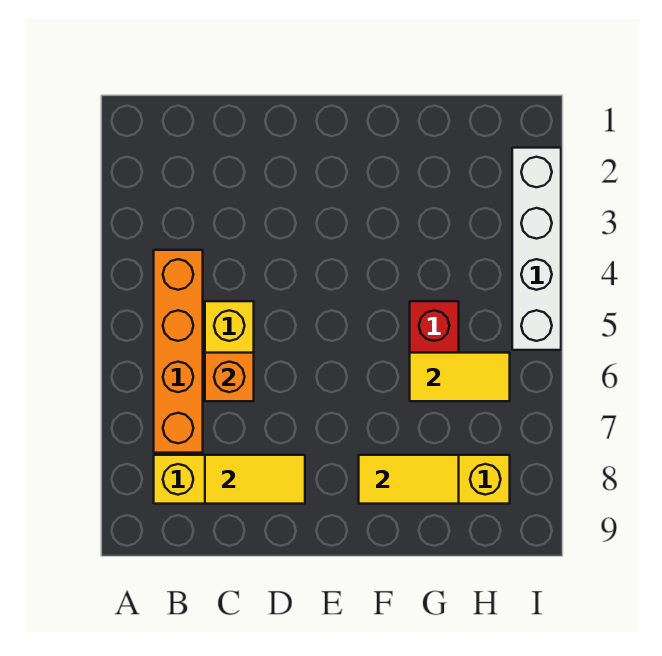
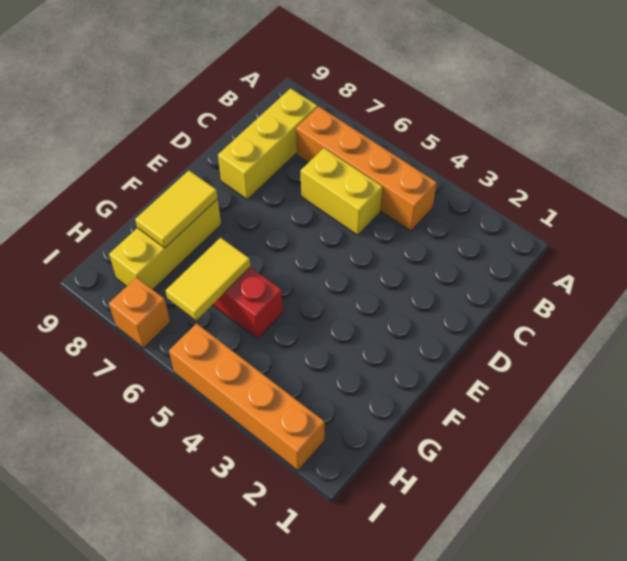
orange brick C6 level 2 -> orange brick I7 level 1
yellow tile C8:D8 level 2 -> none
white brick I2:I5 level 1 -> orange brick I2:I5 level 1

